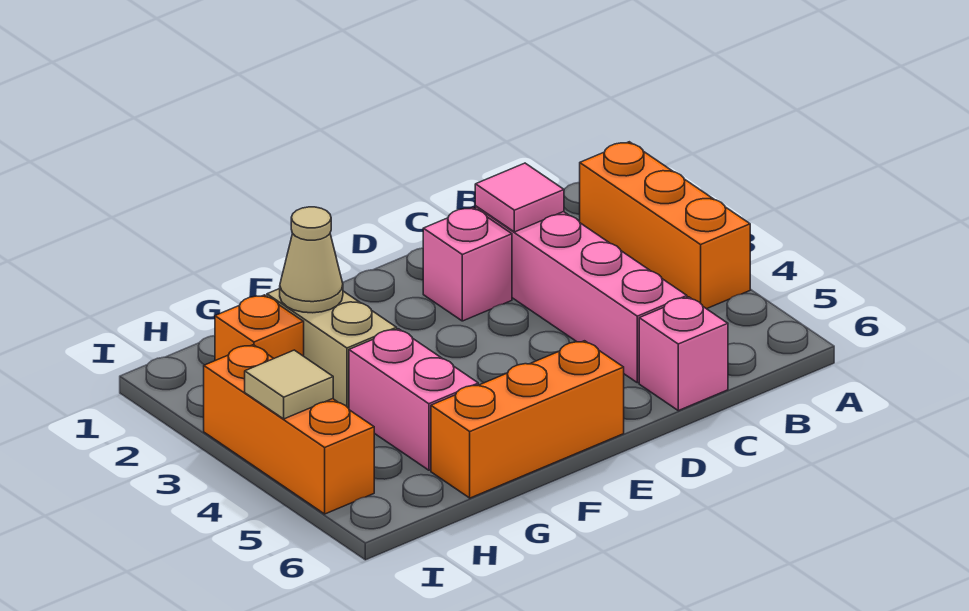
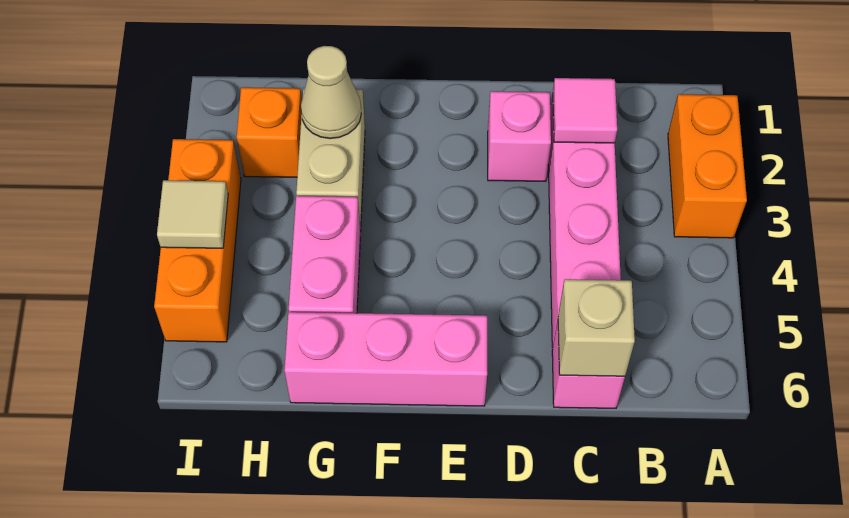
orange brick A2:A4 level 1 -> orange brick A2:A3 level 1
none -> tan brick C6 level 2
orange brick E6:G6 level 1 -> pink brick E6:G6 level 1

